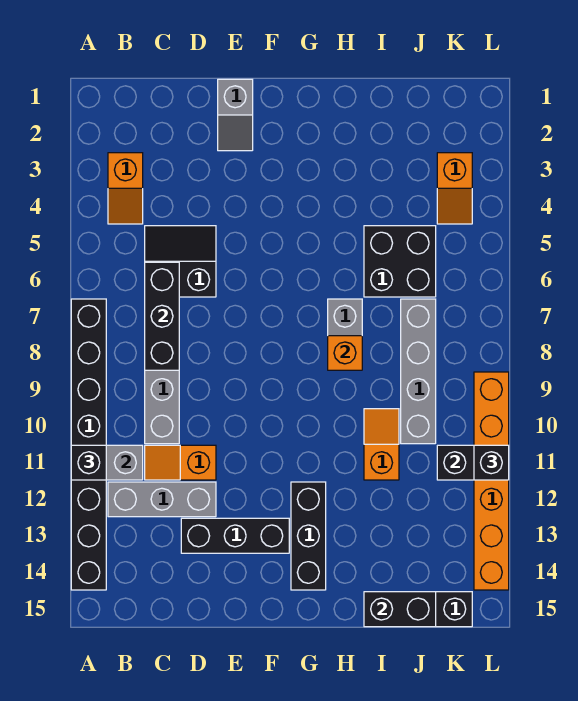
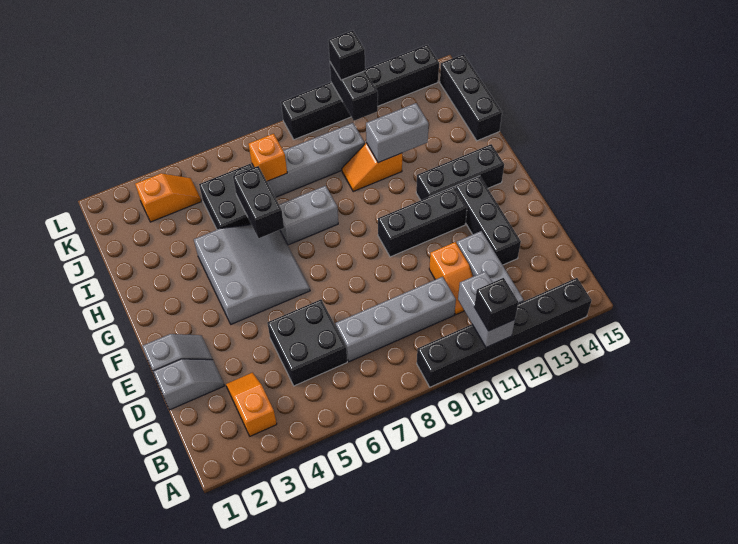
black brick A7:A14 level 1 -> black brick A9:A14 level 1
orange slope B3:B4 level 1 top 3 -> orange slope B3:C3 level 1 top B
black slope C5:D6 level 1 top 6 -> black brick C5:D6 level 1
black brick C6:C8 level 2 -> black brick F10:F12 level 1
none -> grey slope D1:D2 level 1 top 1
none -> grey slope F4:H6 level 1 top 4
orange brick H8 level 2 -> orange brick J7 level 2
none -> grey brick I11:I12 level 2
black brick I15:J15 level 2 -> black brick H6:I6 level 2
orange brick L9:L14 level 1 -> black brick L9:L14 level 1

